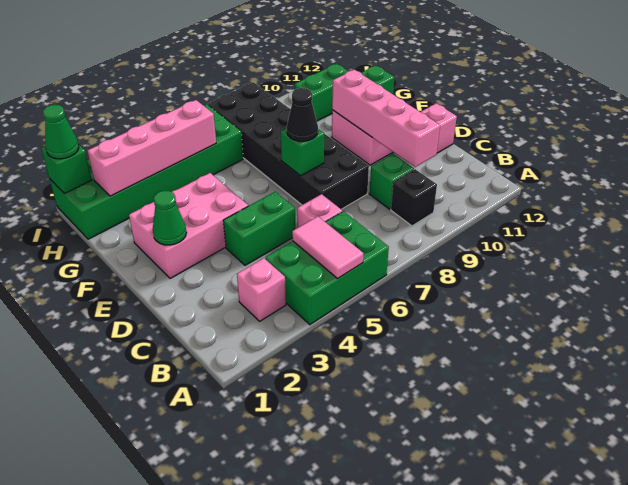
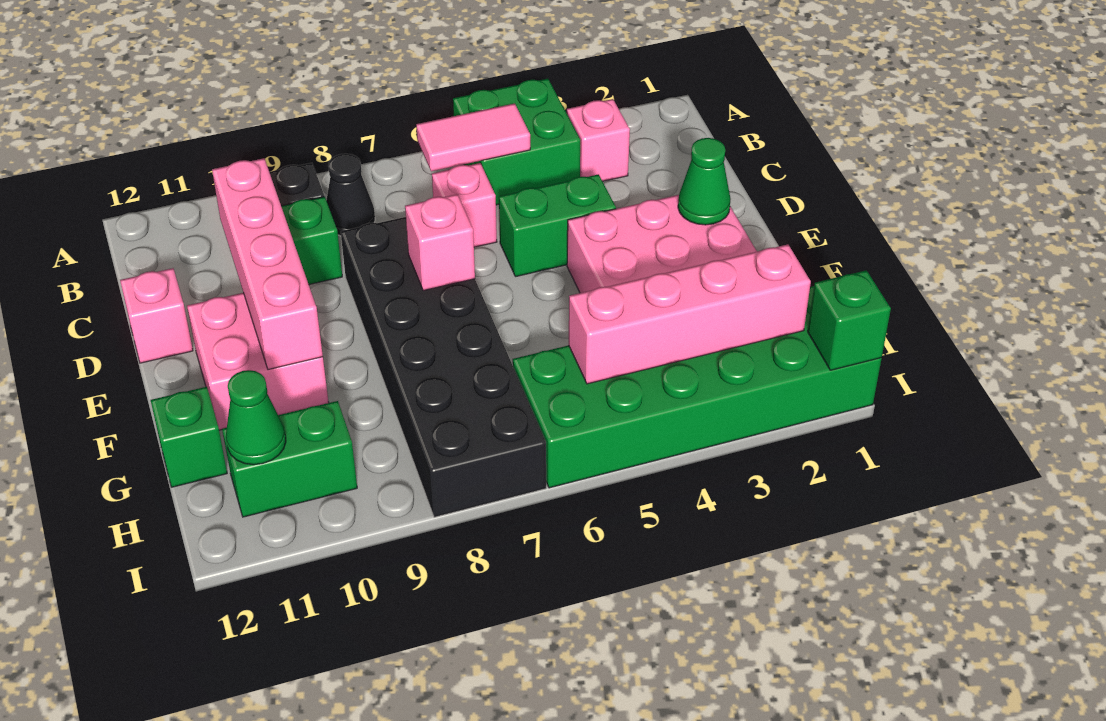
green brick A4:B6 level 1 -> green brick A4:B5 level 1
pink tile A5:B5 level 2 -> pink tile B5:B6 level 2
green brick E7 level 2 -> pink brick E7 level 2
black cone E7 level 3 -> black cone B8 level 1
green cone I1 level 3 -> green cone H11 level 2

